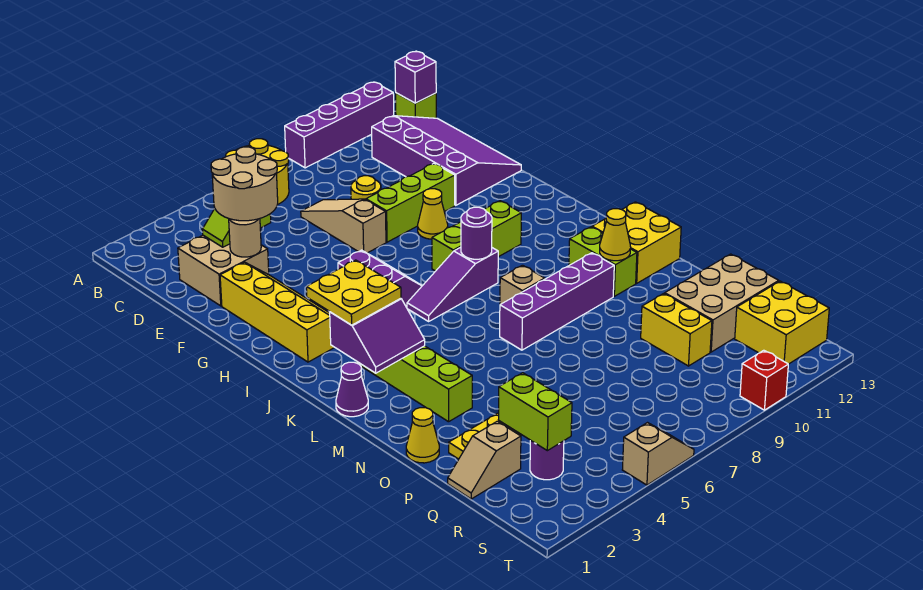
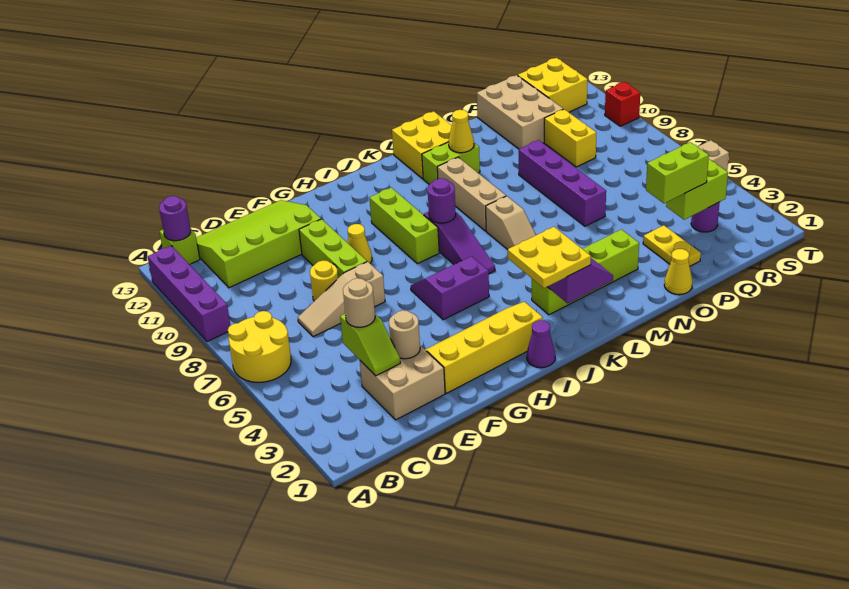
purple brick B13 level 2 -> purple round brick B13 level 2
purple slope C11:F13 level 1 top 11 -> lime slope C11:F13 level 1 top 11
tan round brick D3:E4 level 3 -> tan round brick D4 level 3
purple cone L1 level 1 -> purple cone I1 level 1
tan brick L8 level 1 -> tan brick L8:L10 level 1
purple brick M7:M10 level 1 -> purple brick O6:O9 level 1
none -> lime brick P3:Q3 level 3
yellow brick P10:Q10 level 1 -> yellow brick Q9:Q10 level 1
tan slope Q1:Q2 level 1 top 2 -> tan slope L6:L7 level 1 top 7

